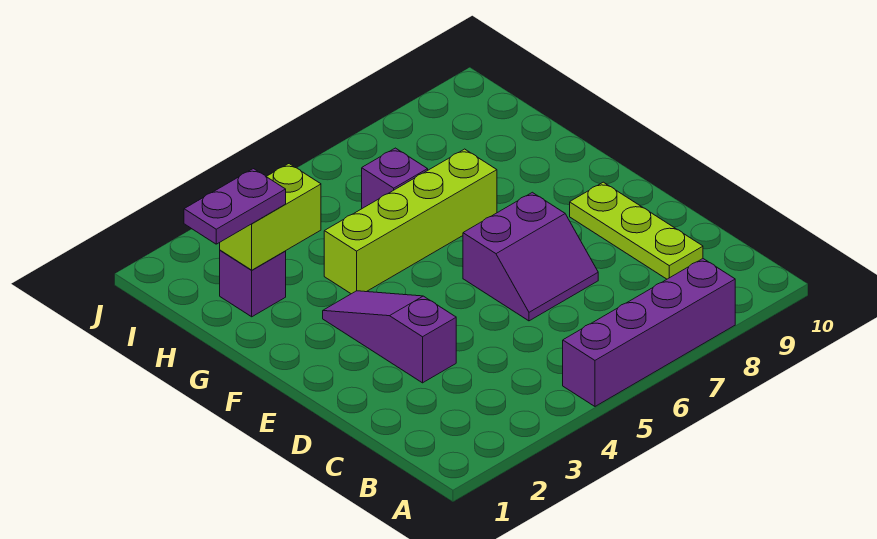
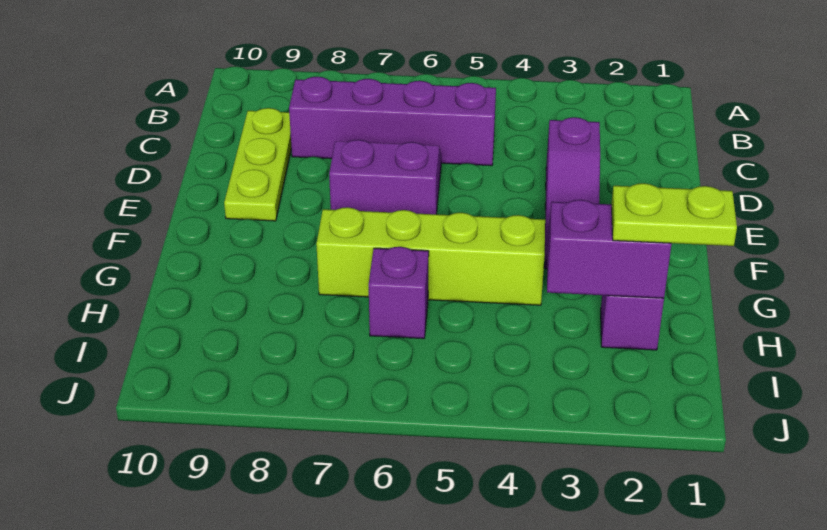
purple brick A5:A8 level 1 -> purple brick C5:C8 level 1
purple plate H1:H2 level 3 -> lime plate H1:H2 level 3
lime brick H2:H3 level 2 -> purple brick H2:H3 level 2

